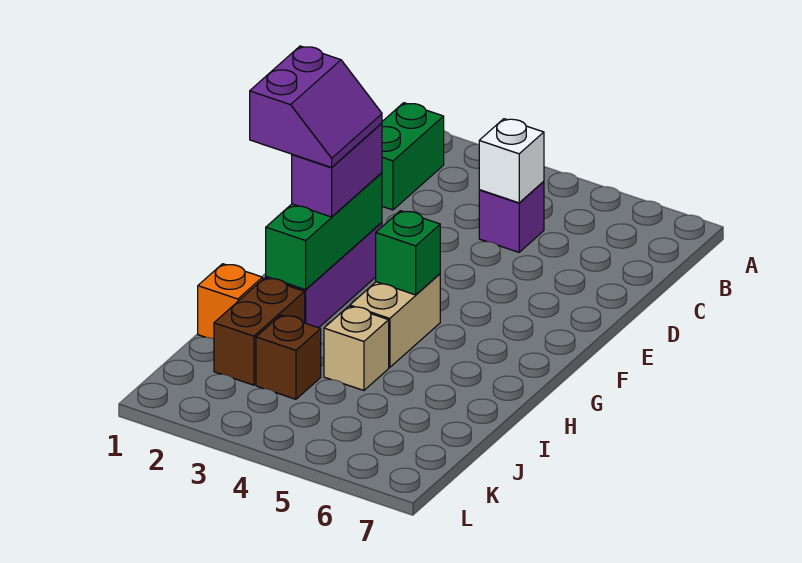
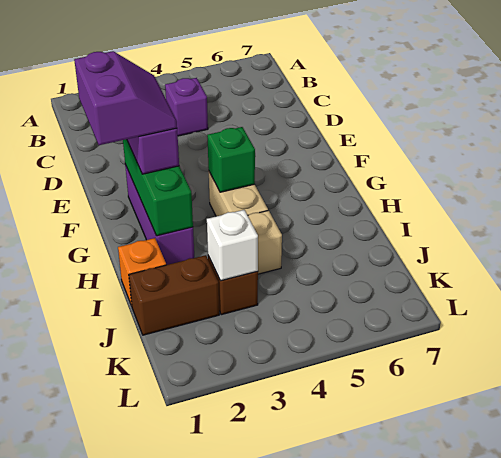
green brick B1:C1 level 1 -> none
white brick C4 level 2 -> white brick J3 level 2
brown brick I2:J2 level 1 -> brown brick J1:J2 level 1

